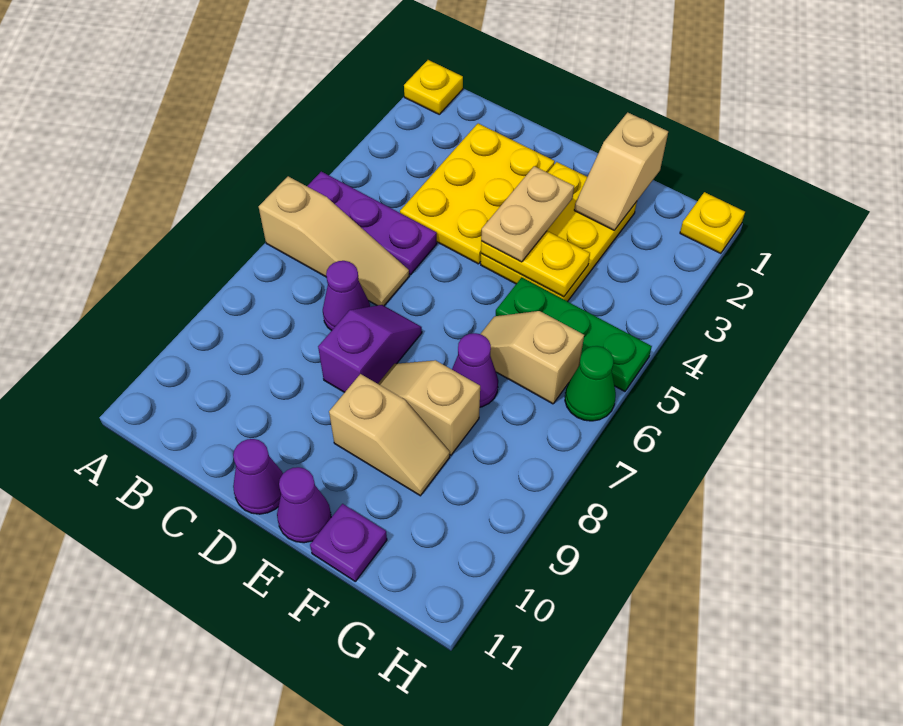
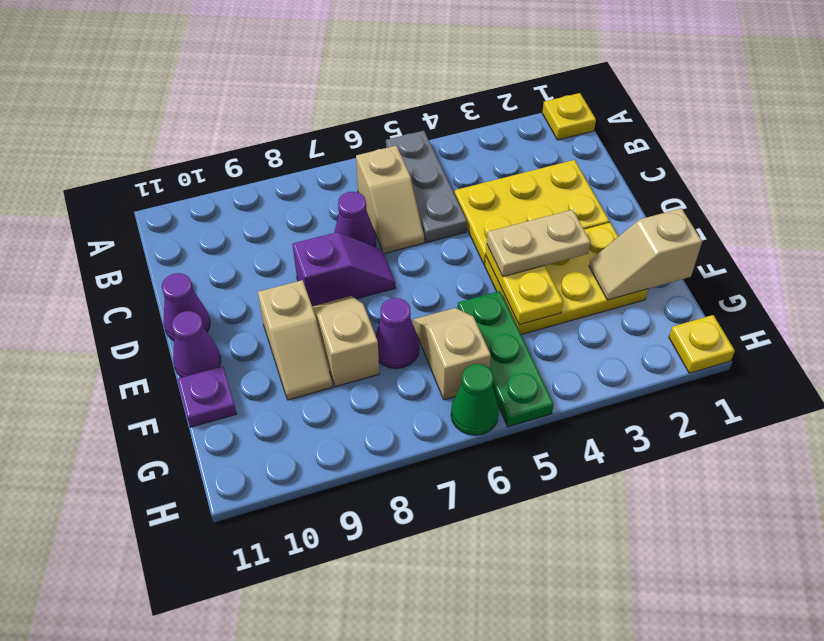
purple plate A5:C5 level 1 -> grey plate A5:C5 level 1
tan slope A6:C6 level 1 top A -> tan slope B6:C6 level 1 top B

